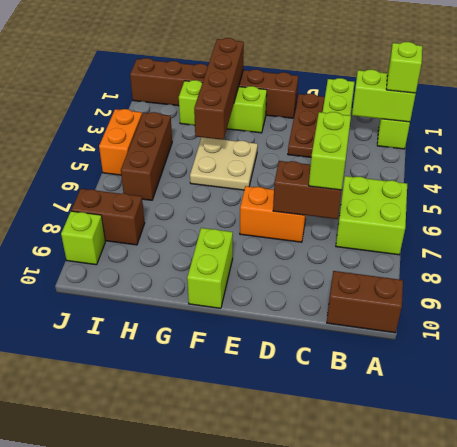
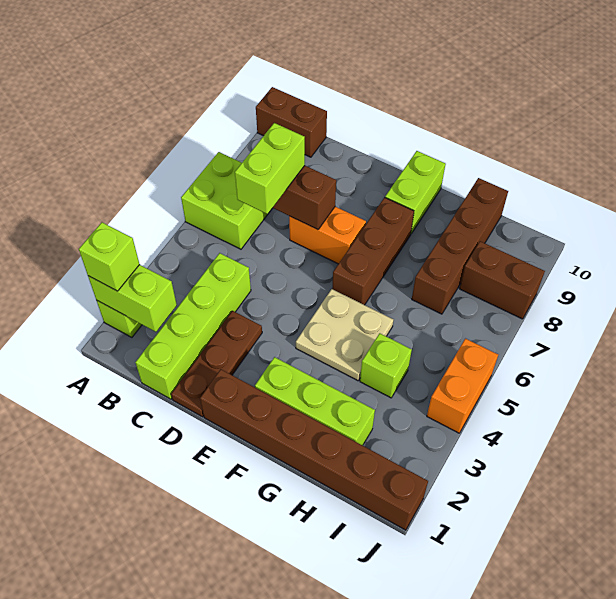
brown brick G1:G4 level 2 -> brown brick H7:H10 level 1
brown brick I4:I6 level 1 -> brown brick F6:F8 level 1
lime brick J9 level 1 -> lime brick H4 level 1

